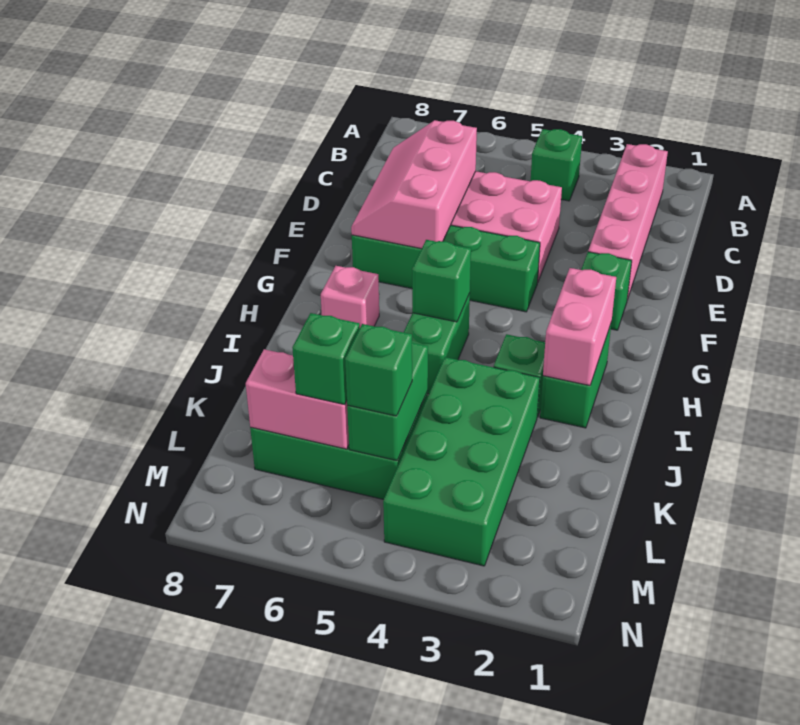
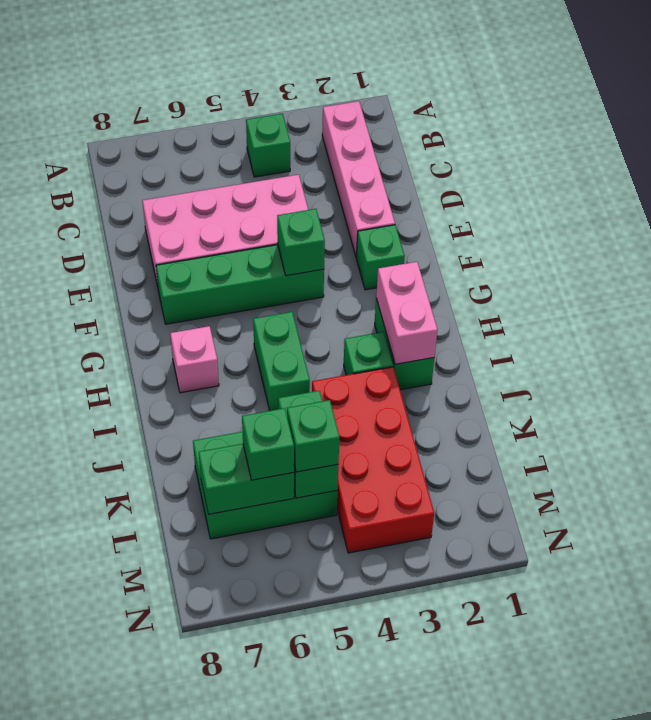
pink slope D6:F7 level 2 top 6 -> none
green brick H5 level 2 -> green brick F4 level 2
green brick J3:M4 level 1 -> red brick J3:M4 level 1
pink brick L6:L7 level 2 -> green brick L6:L7 level 2

